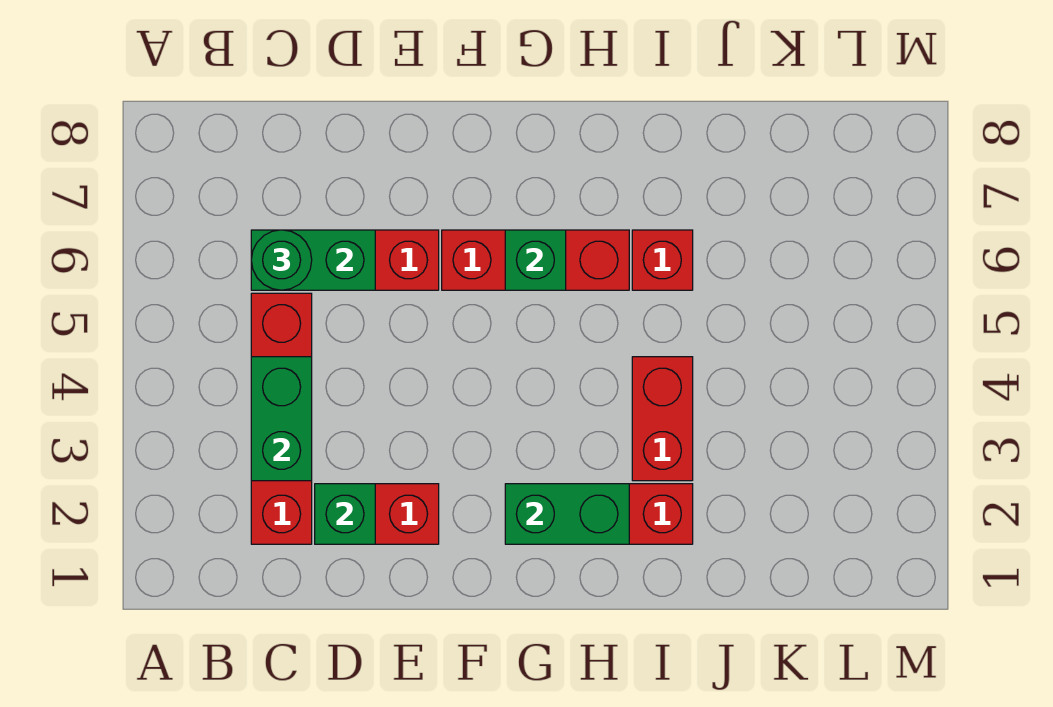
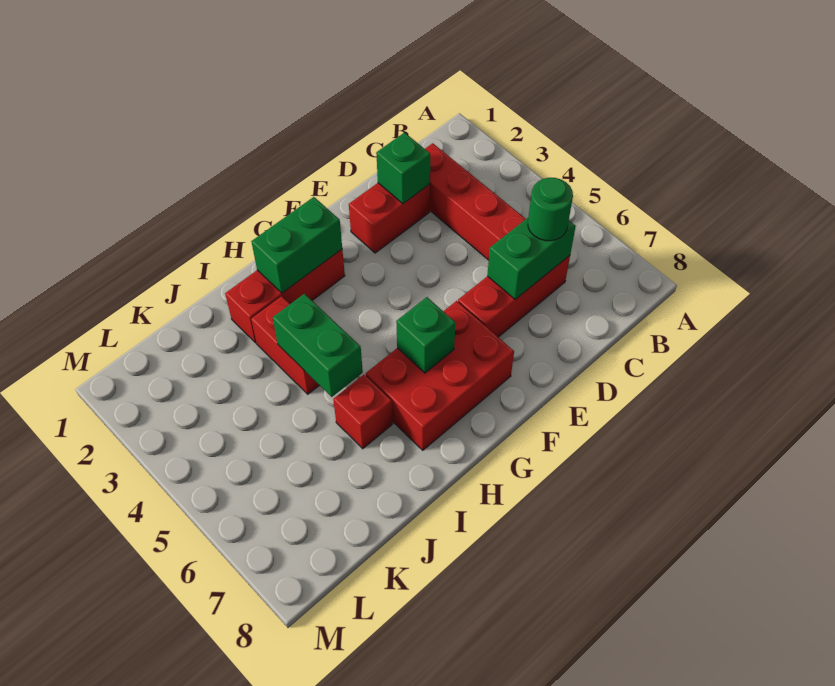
green brick C3:C4 level 2 -> green brick I4:I5 level 2
red brick F6:H6 level 1 -> red brick F6:H7 level 1

